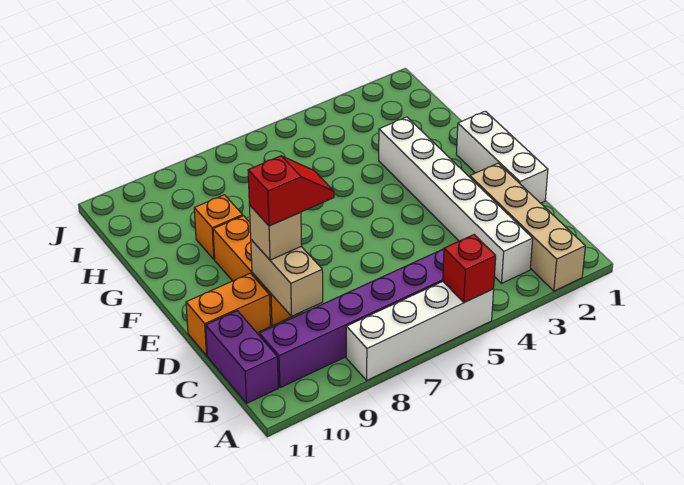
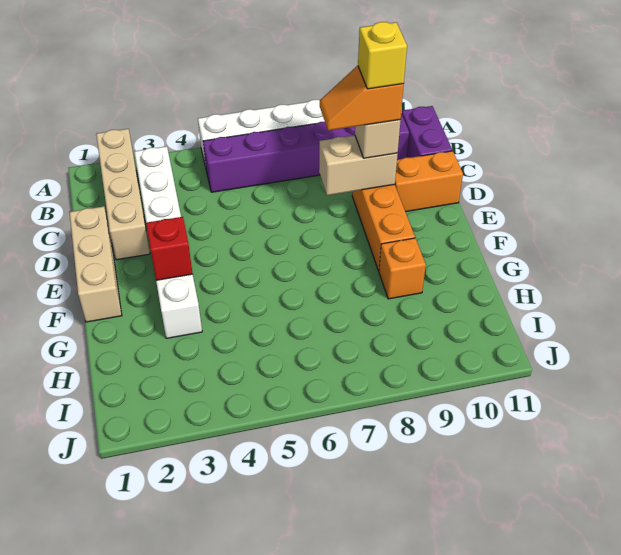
red brick A5 level 2 -> red brick F3 level 2
tan brick C9:D9 level 2 -> tan brick D8:D9 level 2
white brick D1:F1 level 1 -> tan brick D1:F1 level 1
red slope D8:D9 level 4 top 9 -> orange slope D8:D9 level 4 top 9
none -> yellow brick D9 level 5

